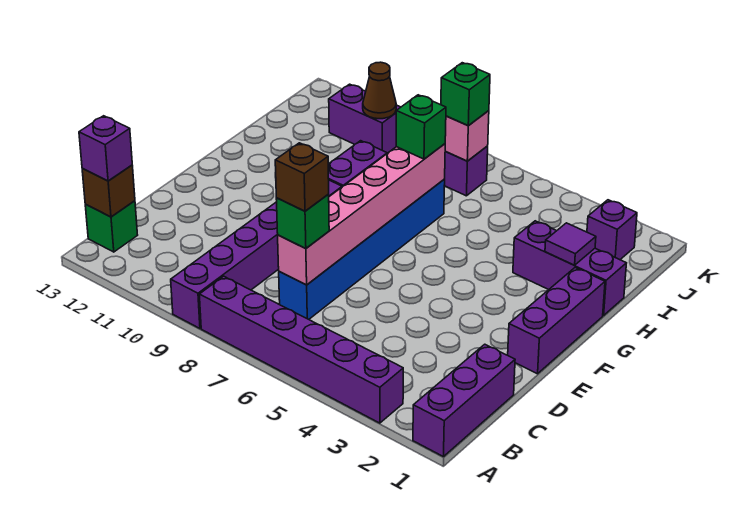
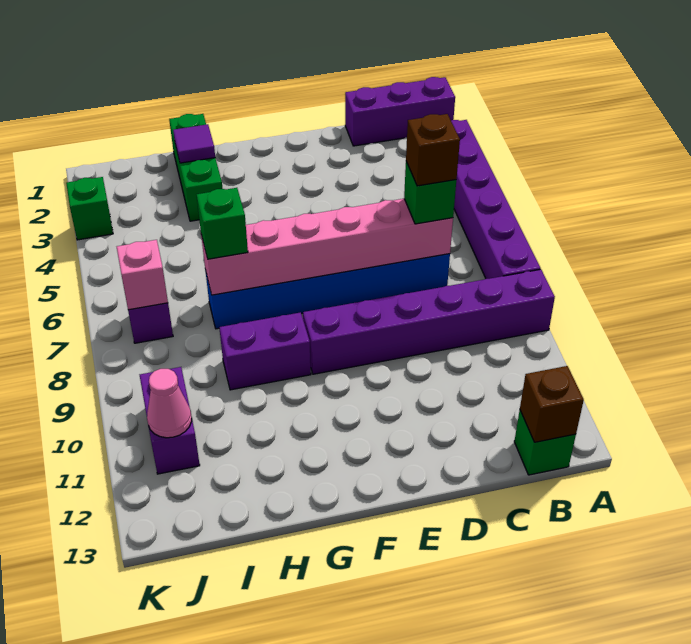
purple brick B13 level 3 -> none
purple brick E1:G1 level 1 -> none
purple brick H1:H3 level 1 -> green brick H1:H3 level 1
purple brick J2 level 1 -> none
green brick J7 level 3 -> green brick K3 level 1
brown cone J10 level 2 -> none
none -> pink cone J11 level 2

